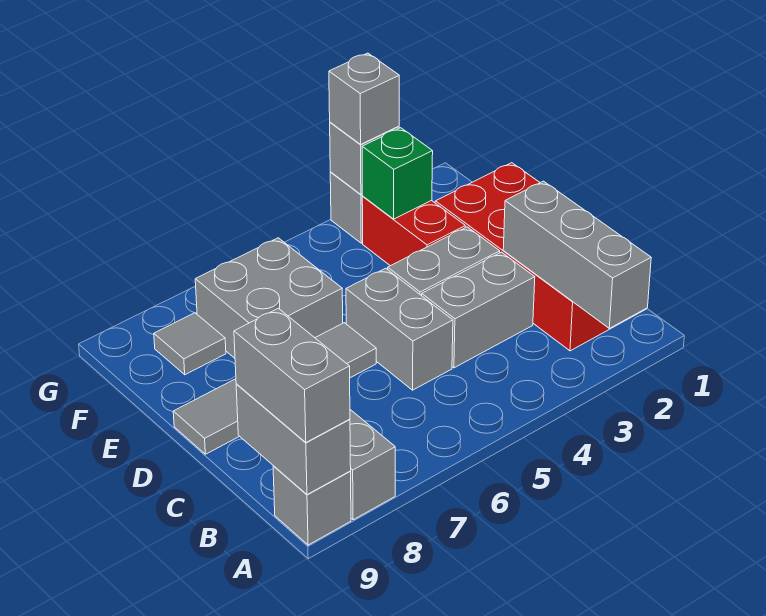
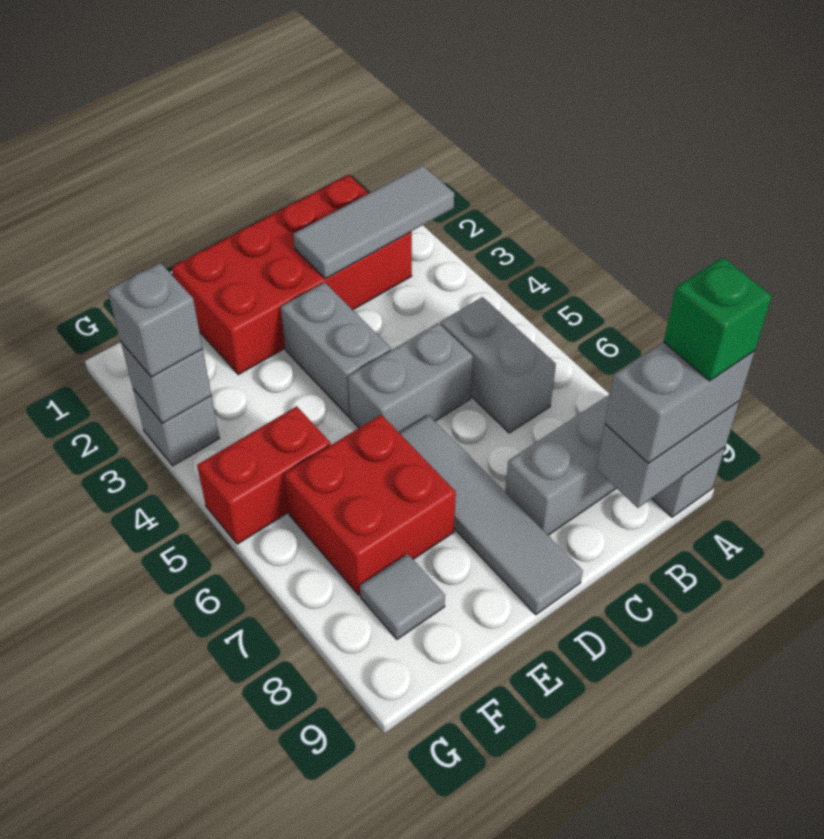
grey brick A2:C2 level 2 -> grey tile A2:C2 level 2
grey brick C3:C4 level 1 -> grey brick B5:B6 level 1
red brick E3:F3 level 1 -> red brick F5:G5 level 1
grey brick E6:F7 level 1 -> red brick E6:F7 level 1
green brick F3 level 2 -> green brick A9 level 4

